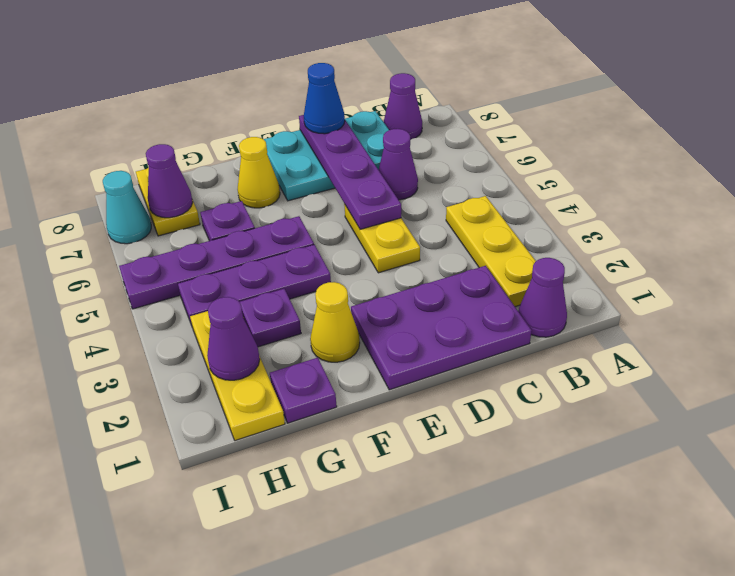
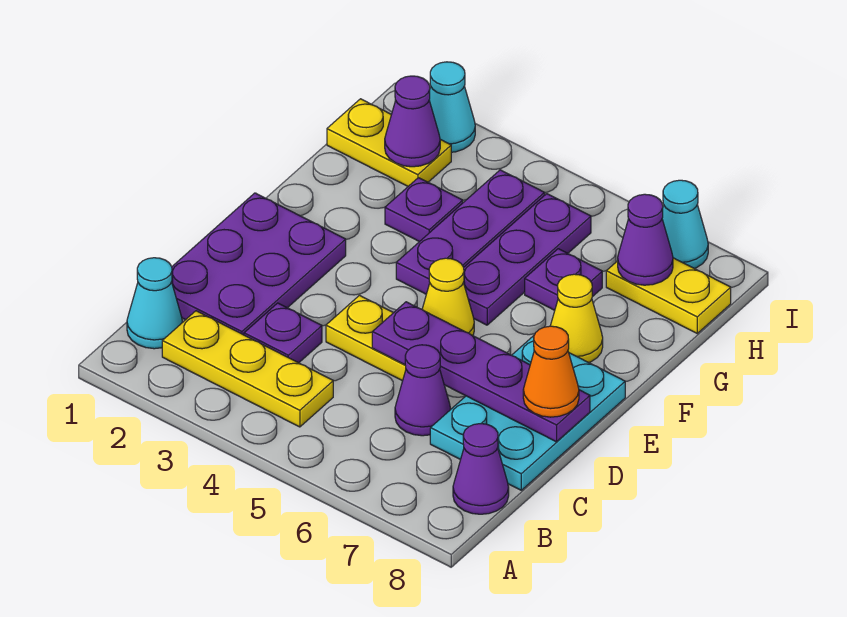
purple cone B1 level 1 -> cyan cone B1 level 1
blue cone D8 level 3 -> orange cone D8 level 3
yellow cone F2 level 1 -> yellow cone E5 level 1
purple plate F5:I5 level 1 -> purple plate F5:H5 level 1
purple plate G1 level 1 -> purple plate C3 level 1
yellow plate H1:H3 level 1 -> yellow plate H1:H2 level 1
none -> cyan cone I2 level 1

